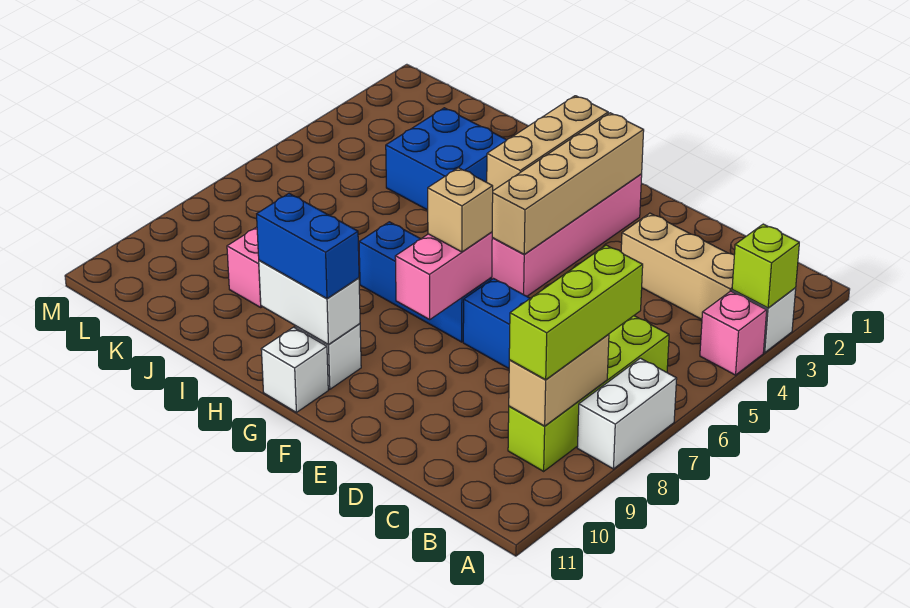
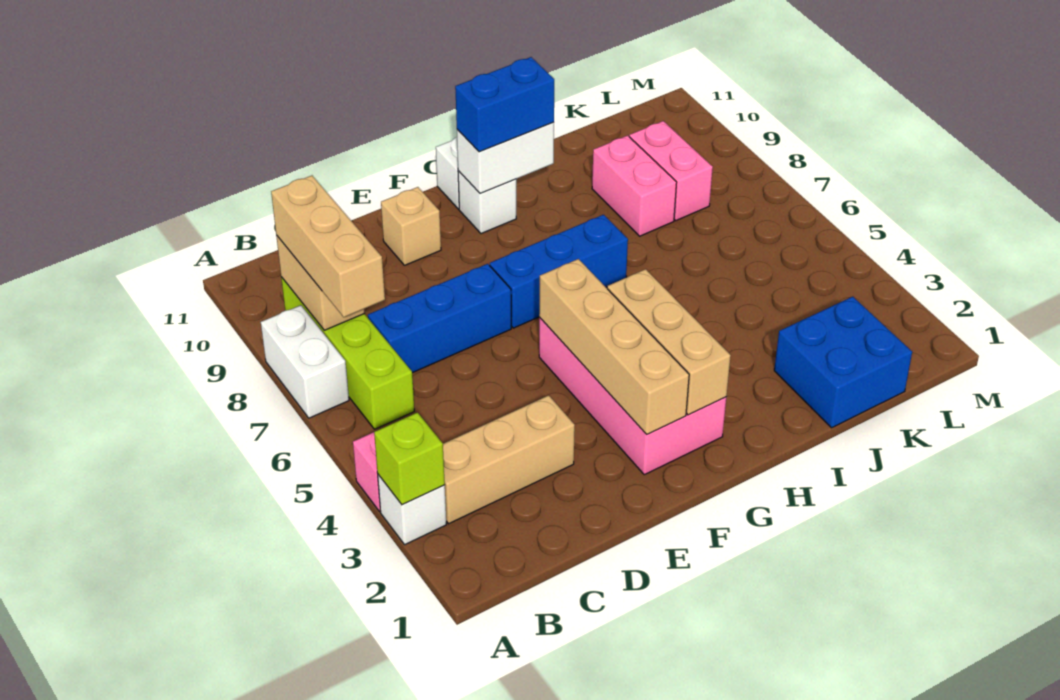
lime brick B7:B9 level 3 -> tan brick B7:B9 level 3
pink brick F7:F8 level 2 -> pink brick K8:K9 level 1
tan brick F7 level 3 -> tan brick E10 level 1
blue brick I3:J4 level 1 -> blue brick J1:K2 level 1

